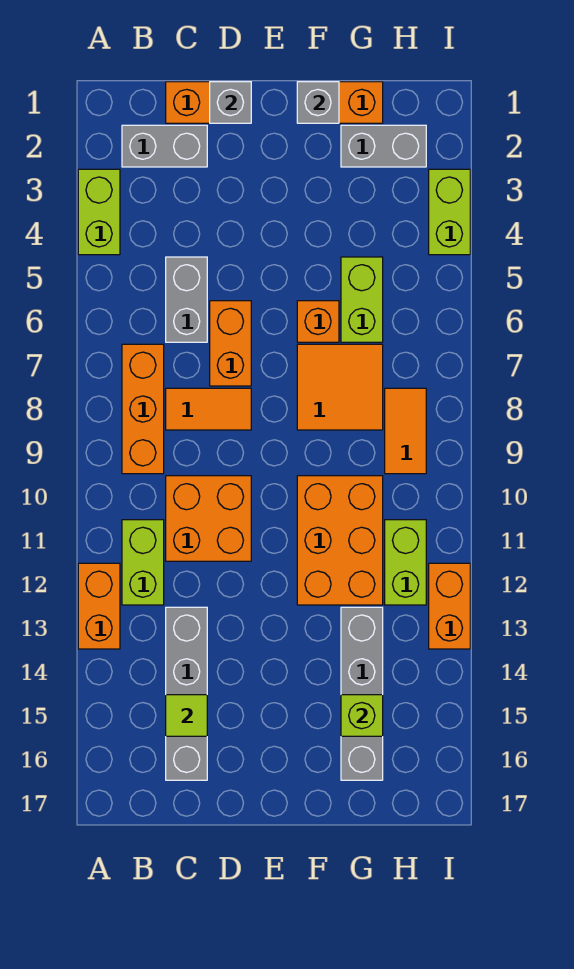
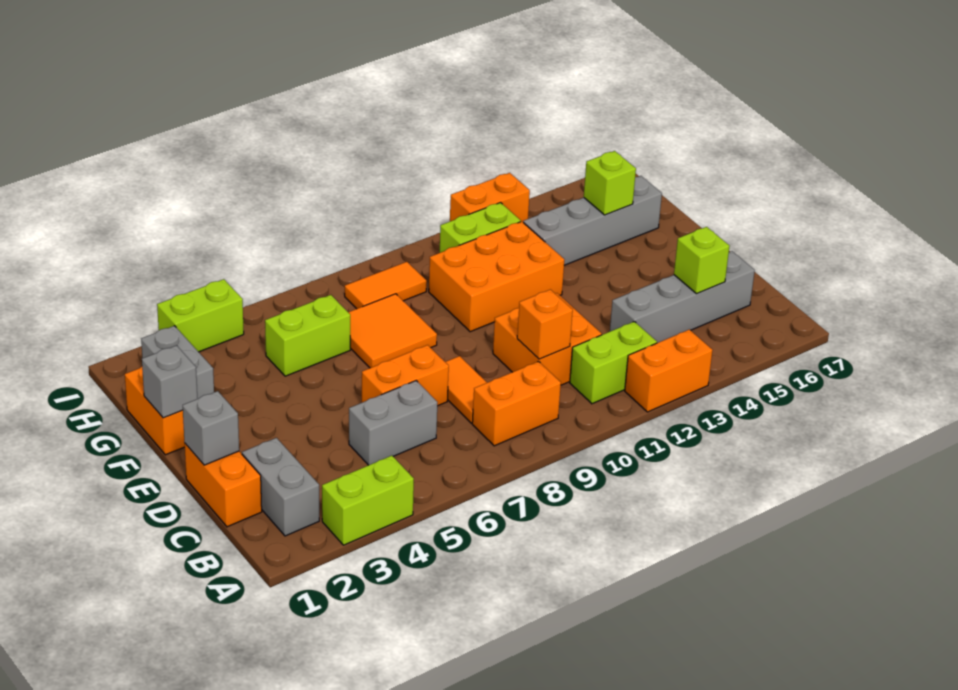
orange brick B7:B9 level 1 -> orange brick B8:B9 level 1
lime tile C15 level 2 -> lime brick C15 level 2
orange brick F6 level 1 -> orange brick C10 level 2

